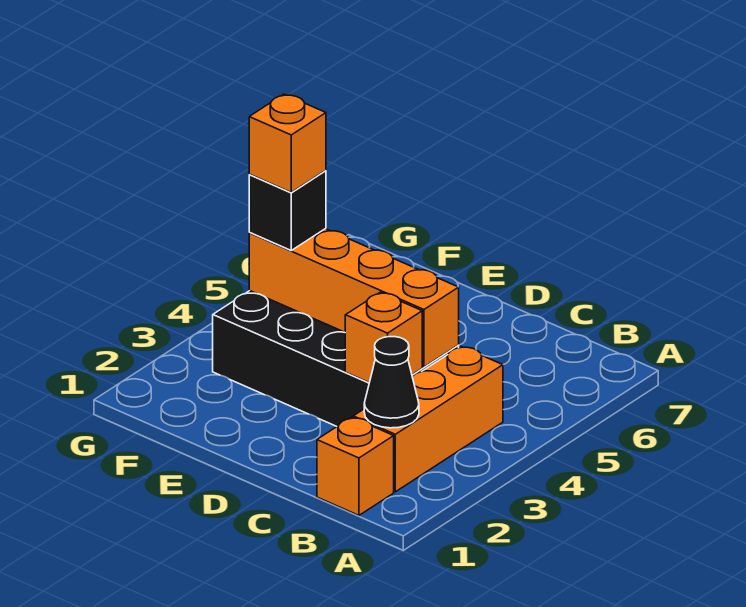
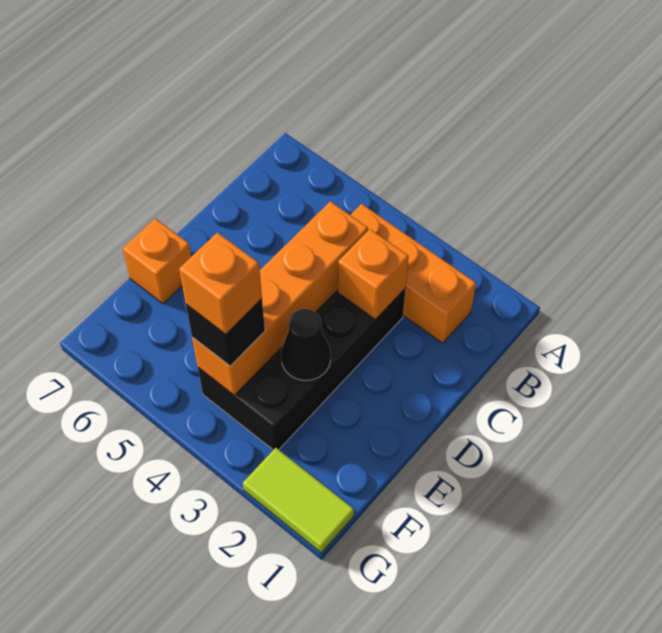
orange brick B1 level 1 -> orange brick E7 level 1
black cone B2 level 2 -> black cone E3 level 2
none -> lime tile G1:G2 level 1

